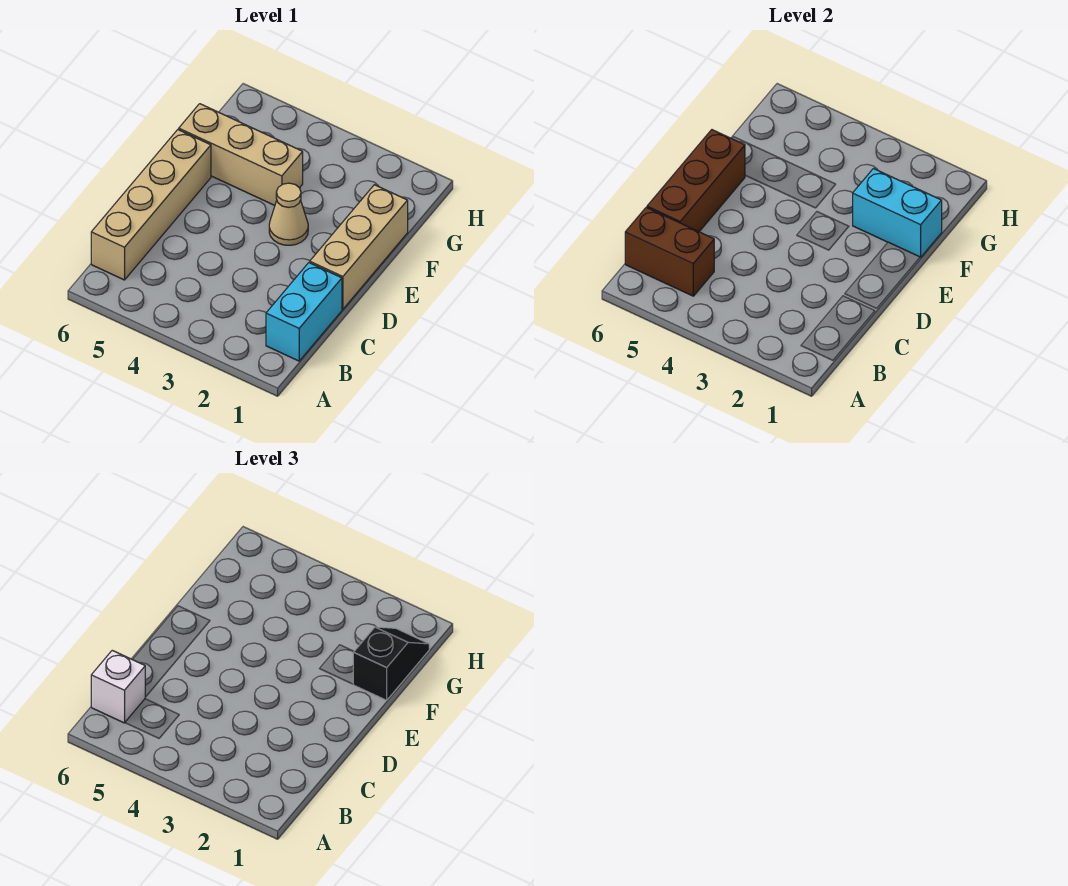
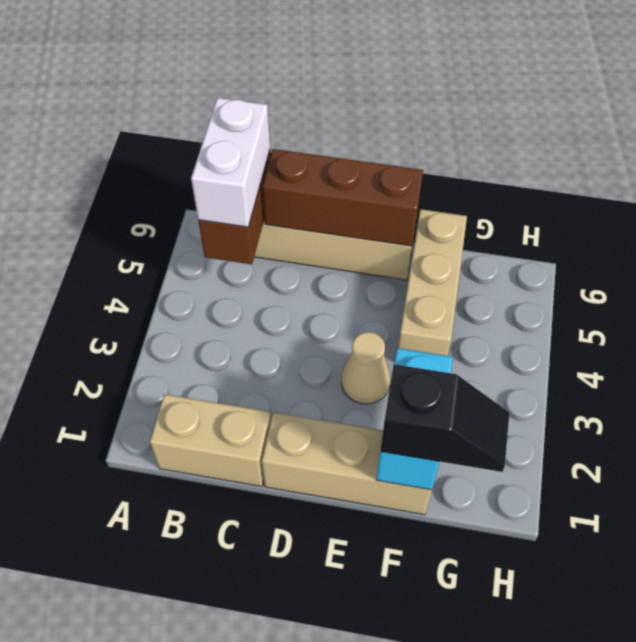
cyan brick B1:C1 level 1 -> tan brick B1:C1 level 1
white brick B6 level 3 -> white brick B5:B6 level 3

